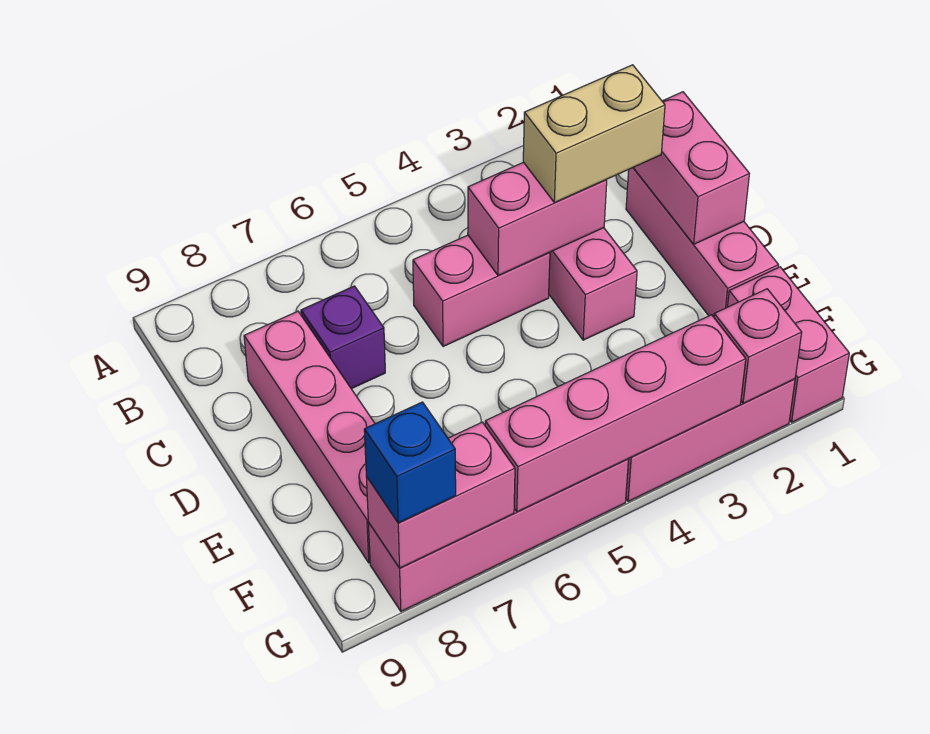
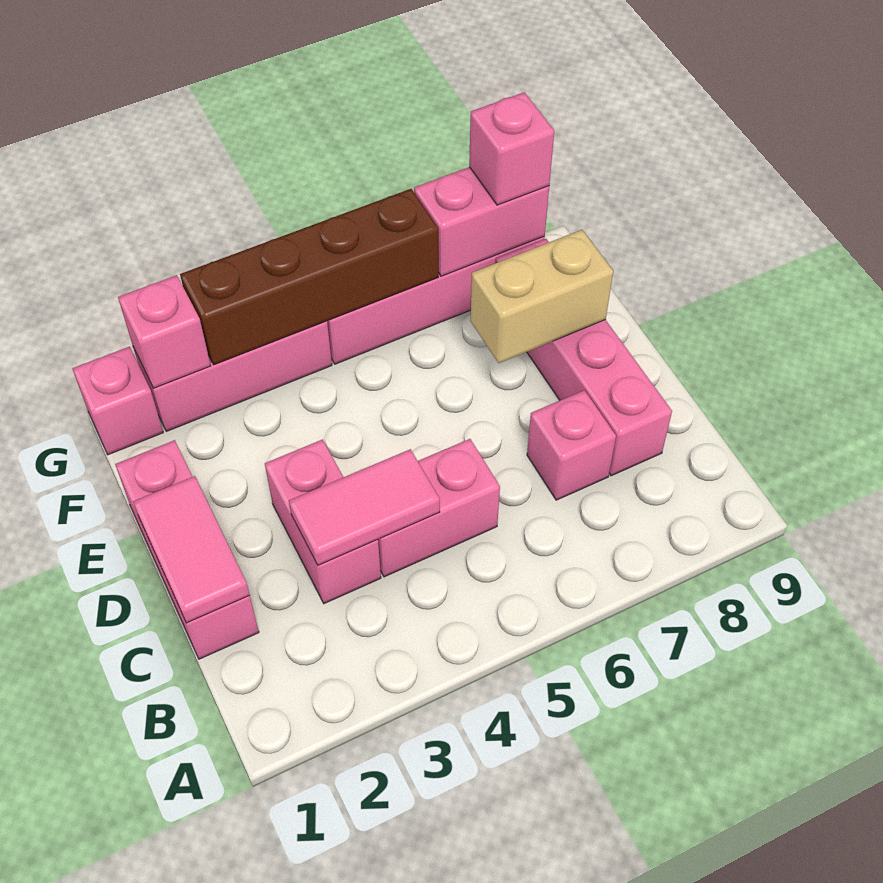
pink brick C1:D1 level 2 -> pink tile C1:D1 level 2
tan brick C2:C3 level 3 -> tan brick E7:E8 level 2
pink brick C3:C4 level 2 -> pink tile C3:C4 level 2
purple brick C7 level 1 -> pink brick C7 level 1
pink brick F1:G1 level 1 -> pink brick G1 level 1
pink brick G3:G6 level 2 -> brown brick G3:G6 level 2
blue brick G8 level 3 -> pink brick G8 level 3

